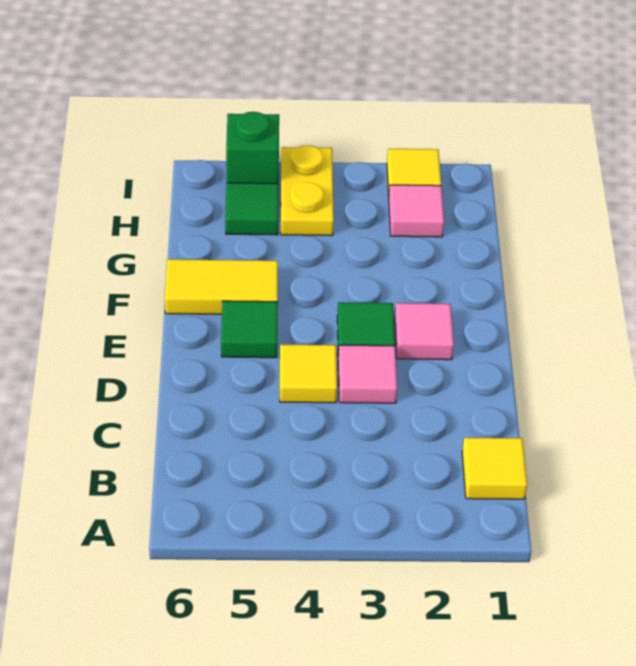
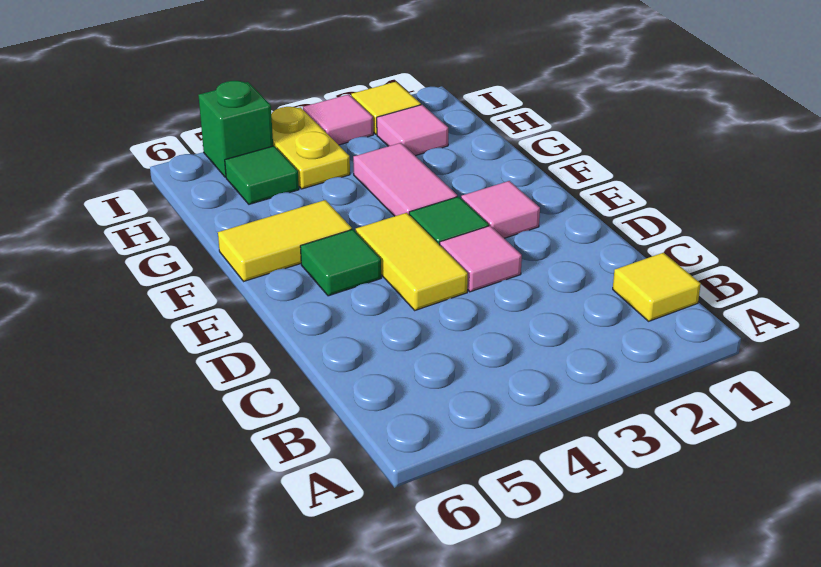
yellow tile D4 level 1 -> yellow tile D4:E4 level 1
none -> pink tile F3:G3 level 1
none -> pink tile I3 level 1

